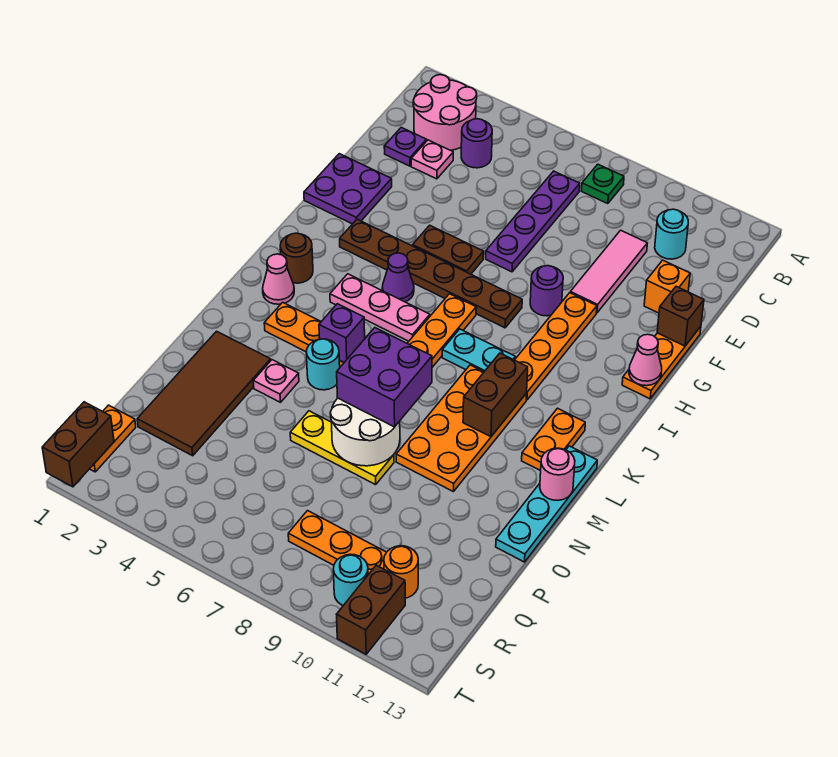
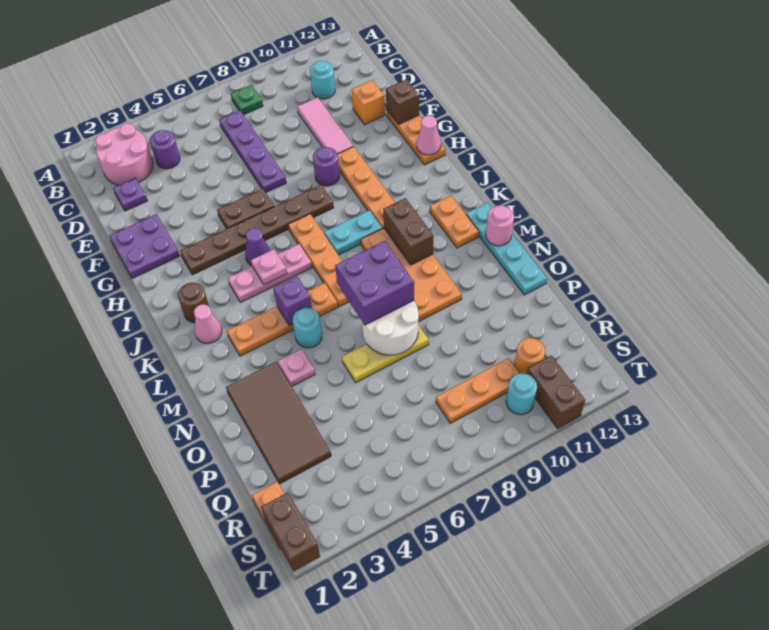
pink plate D3 level 1 -> pink plate J5 level 2

